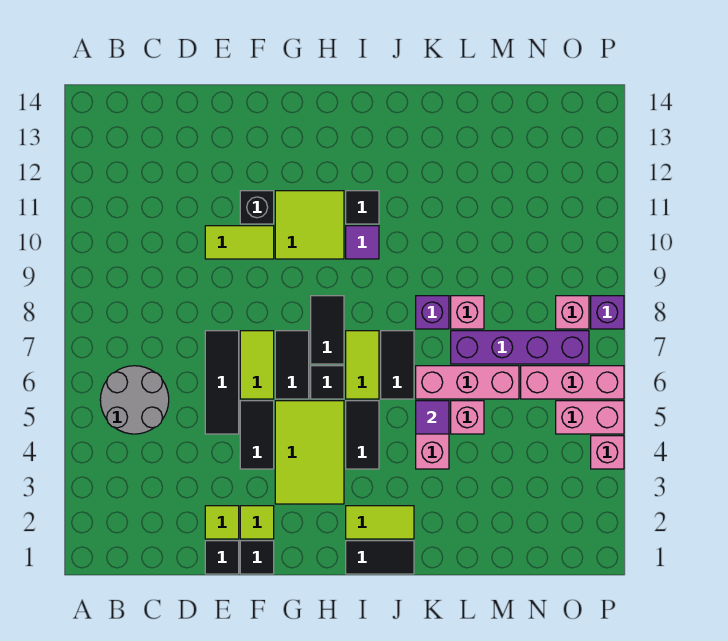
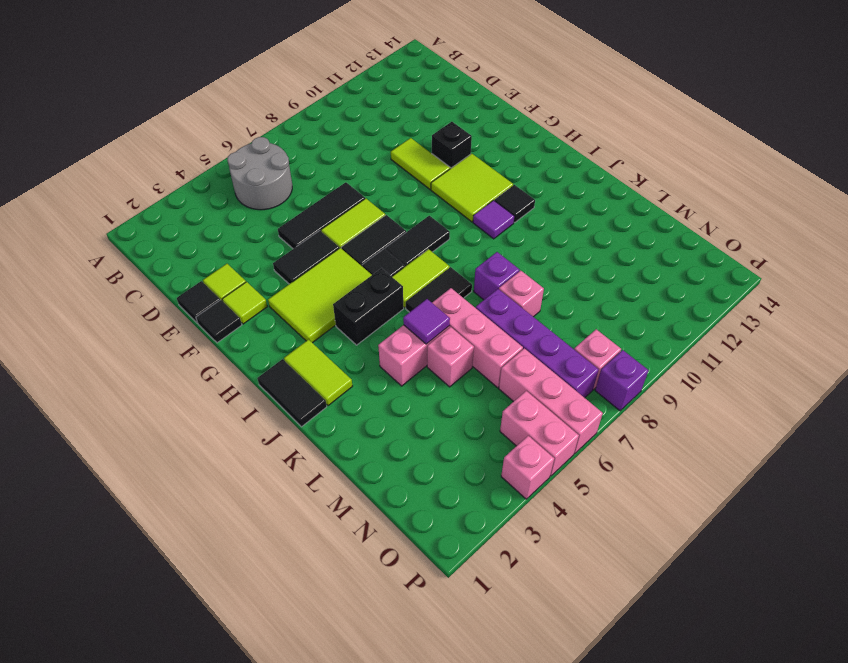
black tile I4:I5 level 1 -> black brick I4:I5 level 1

